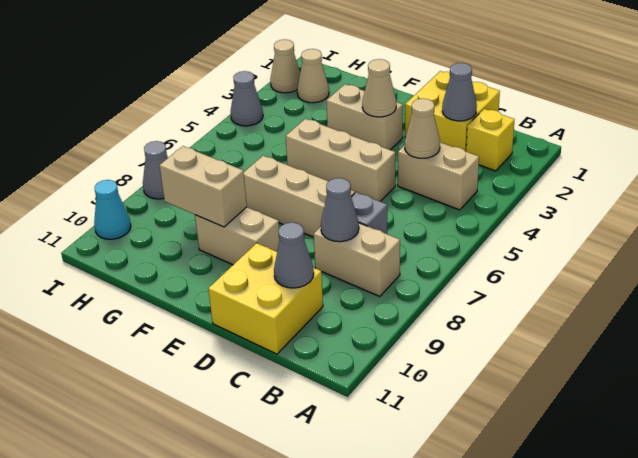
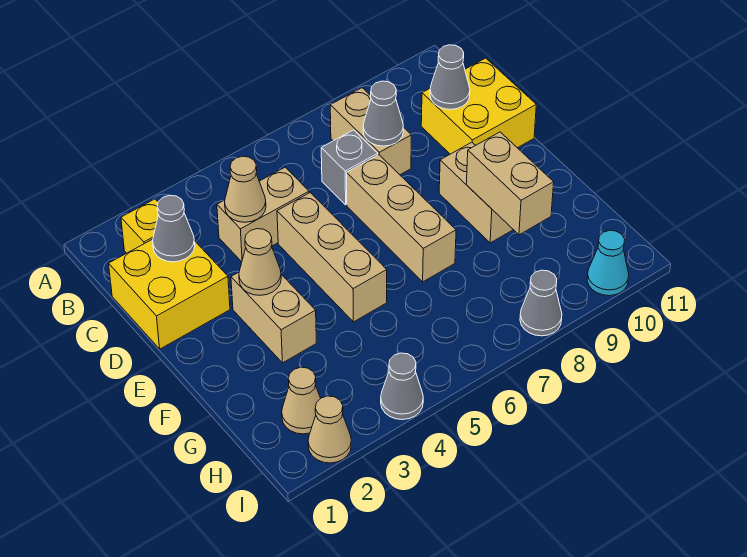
tan brick B4:C4 level 1 -> tan brick C4:C5 level 1

